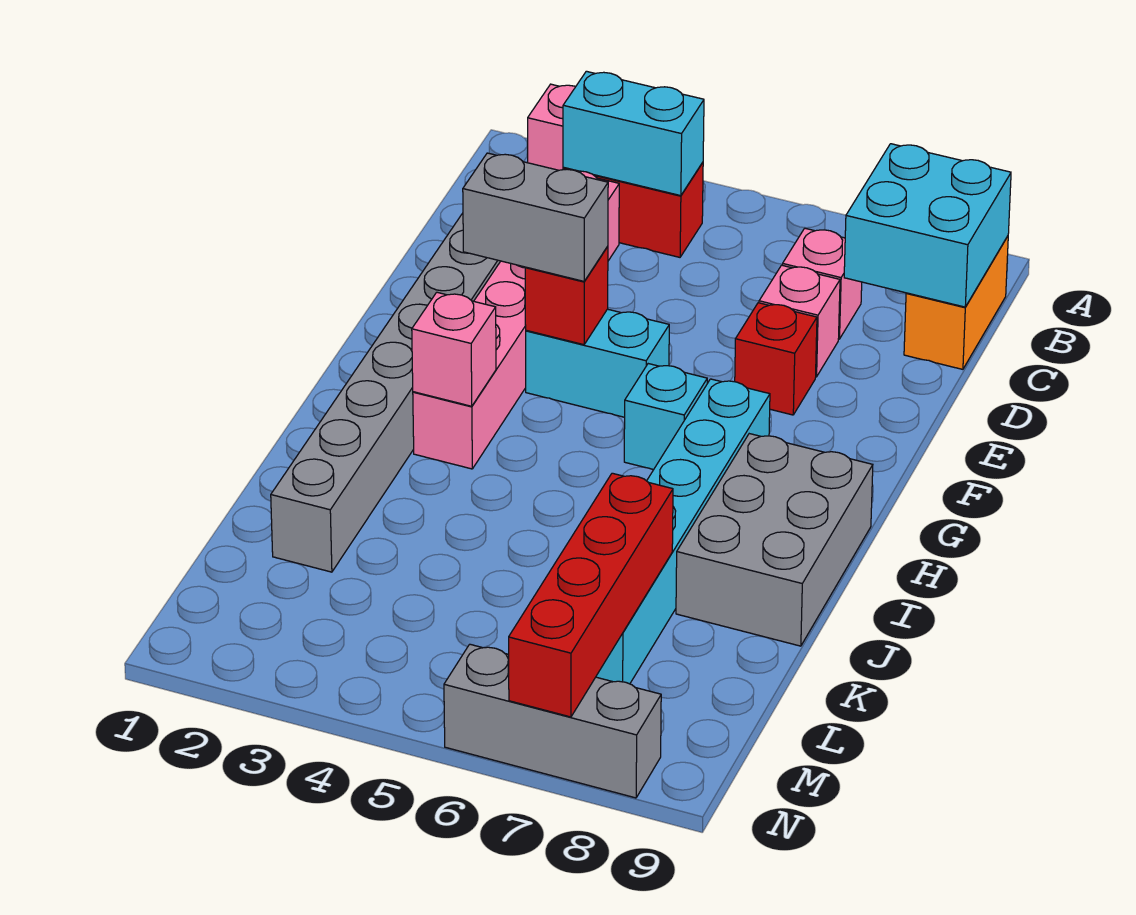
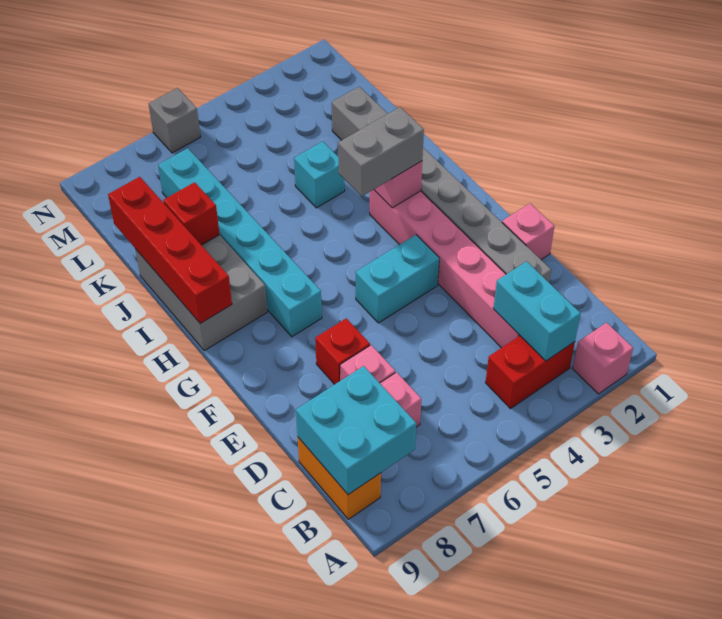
cyan brick B3:B4 level 2 -> cyan brick B3:C3 level 2
none -> pink brick E1 level 1
grey brick F3:F4 level 3 -> grey brick H3:H4 level 3
red brick F4 level 2 -> red brick J8 level 2
cyan brick G6 level 1 -> cyan brick J4 level 1
red brick K7:N7 level 2 -> red brick H9:K9 level 2
grey brick N6:N8 level 1 -> grey brick N6 level 1

